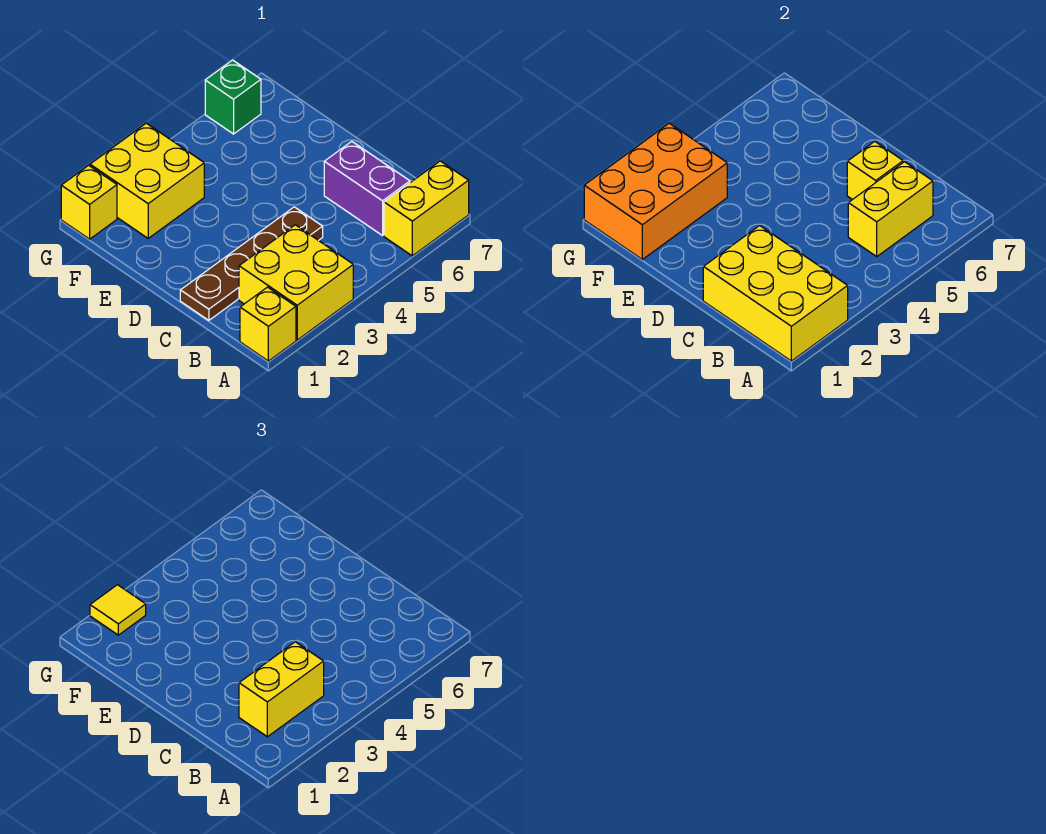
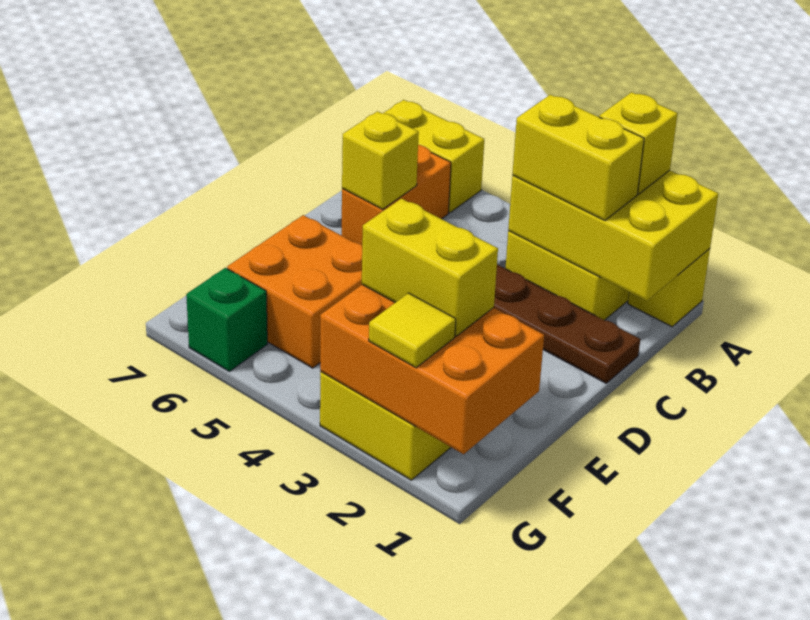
yellow brick A1:C2 level 2 -> yellow brick A1:B3 level 2
yellow brick B5:B6 level 2 -> yellow brick F2:F3 level 3
purple brick B6:C6 level 1 -> orange brick B6:C6 level 1
none -> orange brick E5:F6 level 1
yellow brick G1 level 1 -> yellow brick A2 level 3

